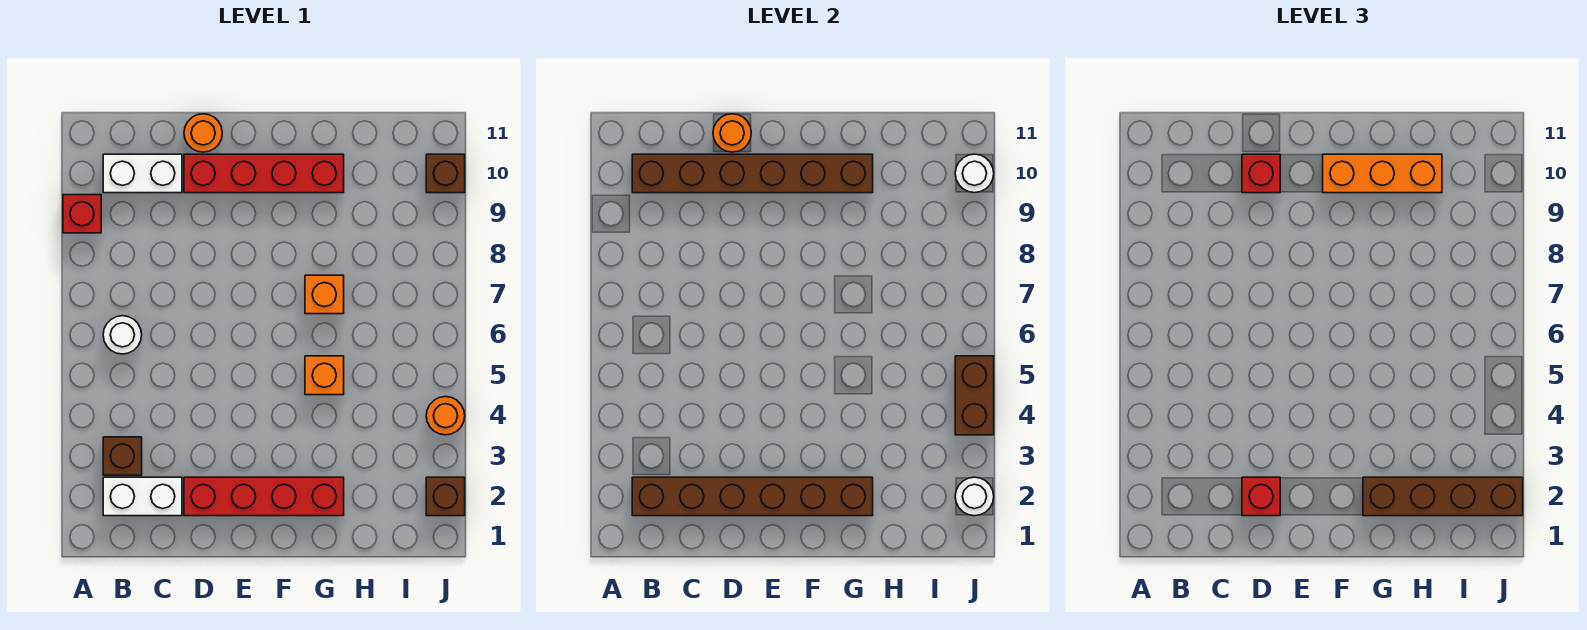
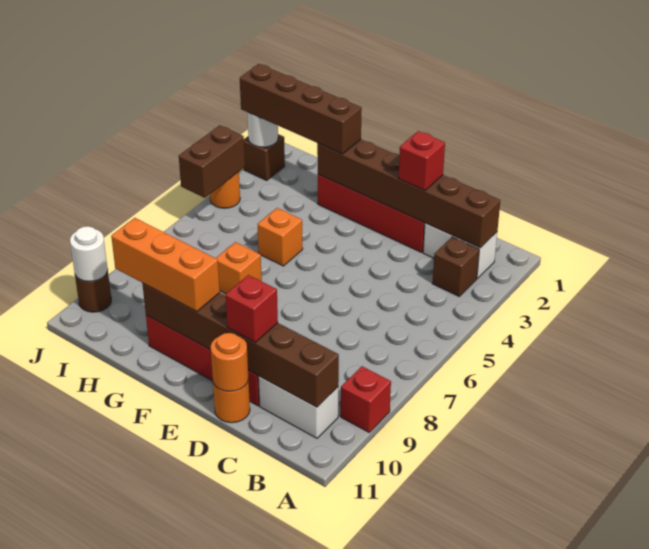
white round brick B6 level 1 -> none
brown brick J10 level 1 -> brown round brick J10 level 1

